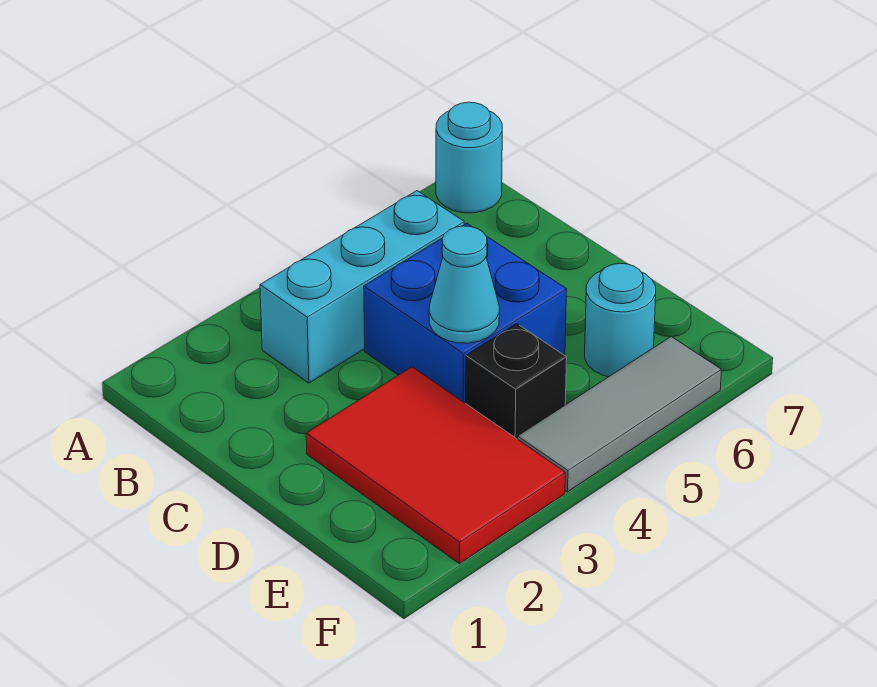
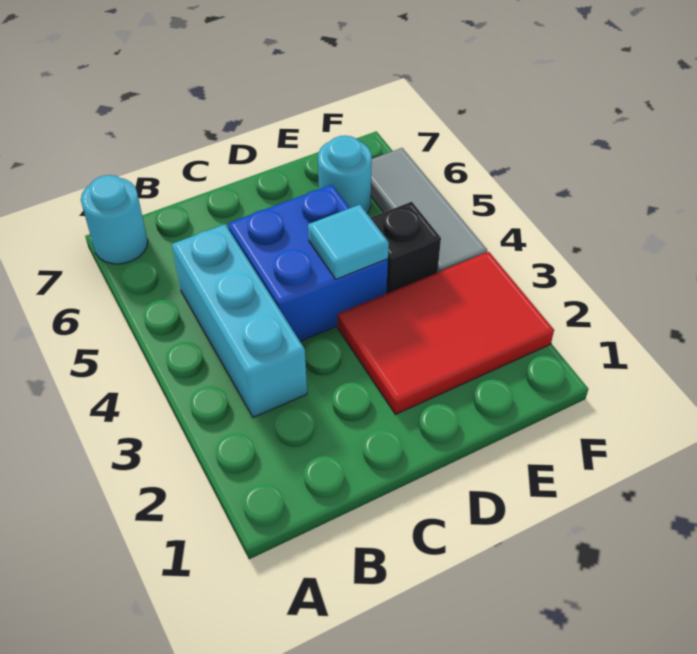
cyan cone D4 level 2 -> cyan tile D4 level 2

